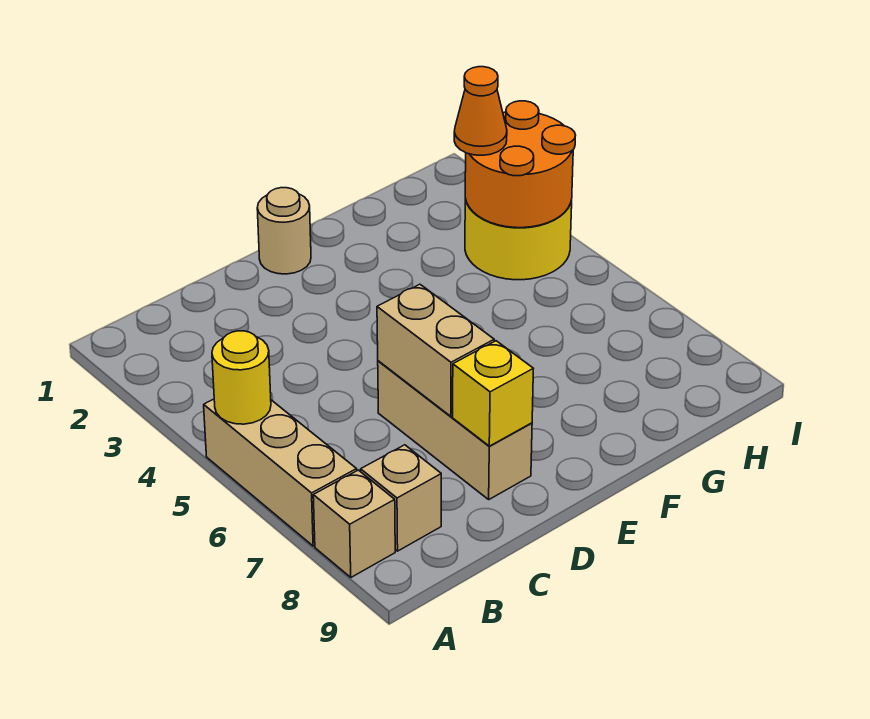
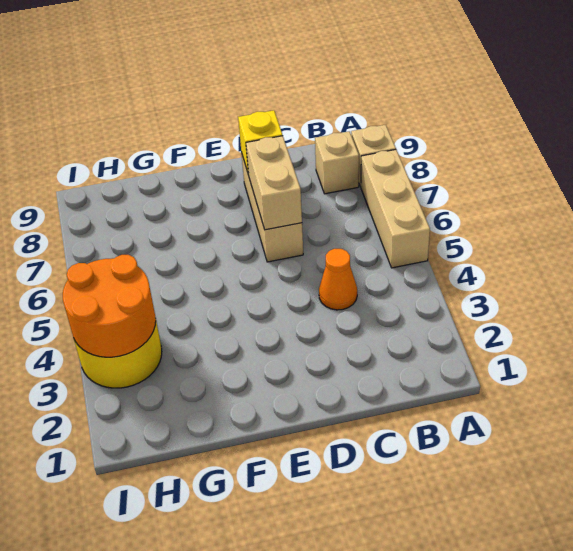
yellow round brick A5 level 2 -> none
tan round brick E1 level 1 -> none
orange cone H3 level 3 -> orange cone C4 level 1

